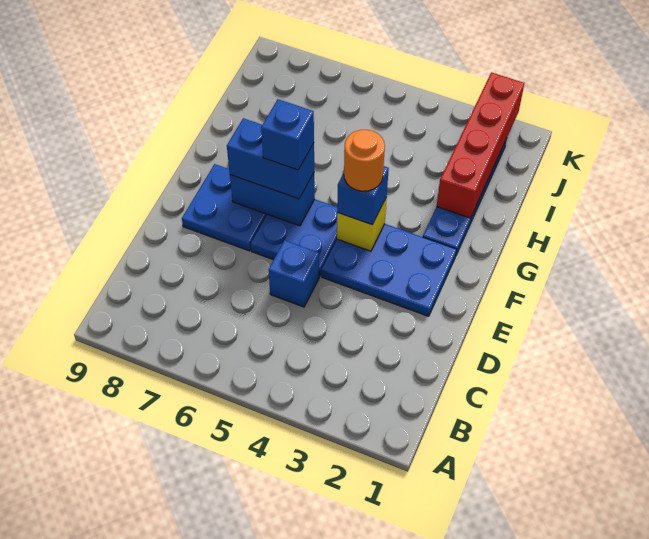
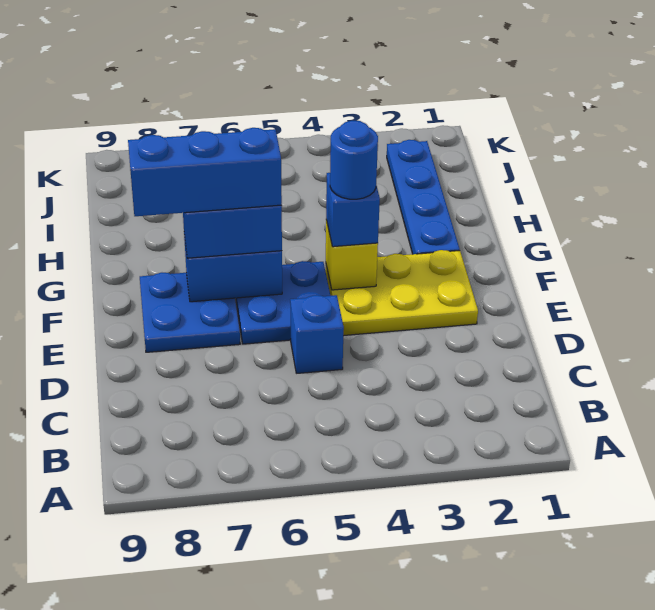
blue plate E2:F4 level 1 -> yellow plate E2:F4 level 1
orange round brick F4 level 4 -> blue round brick F4 level 4
blue brick F6 level 4 -> blue brick F6:F8 level 4
red brick H2:K2 level 2 -> none

